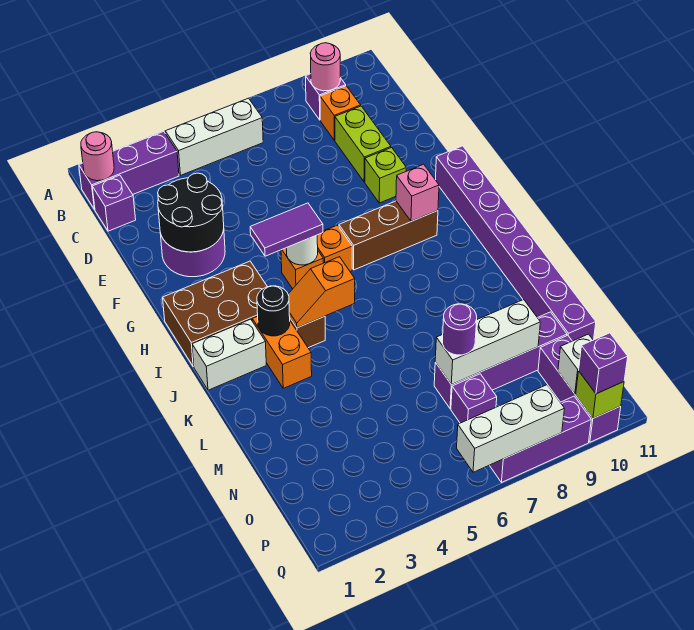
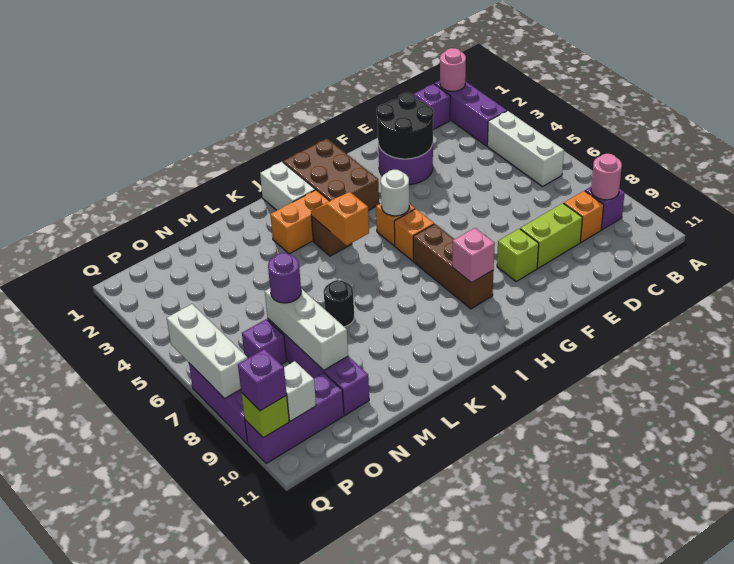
purple brick G11:N11 level 1 -> none
purple tile H4:H5 level 3 -> none
black round brick J3 level 2 -> black round brick L7 level 1

